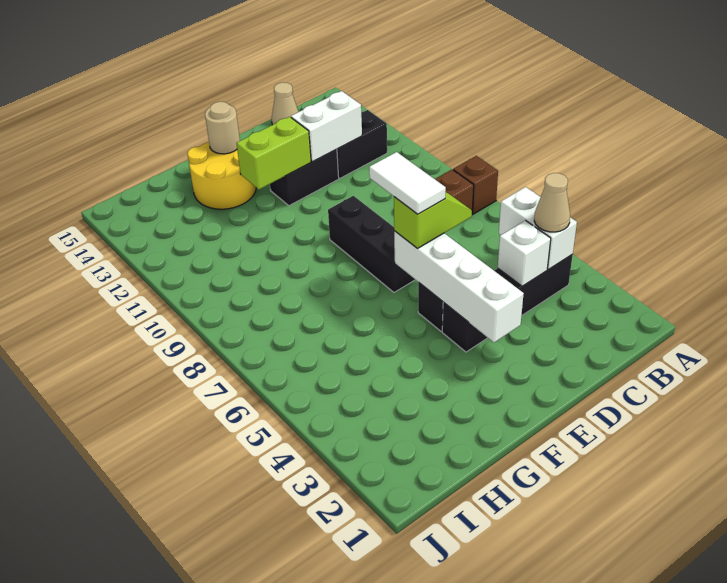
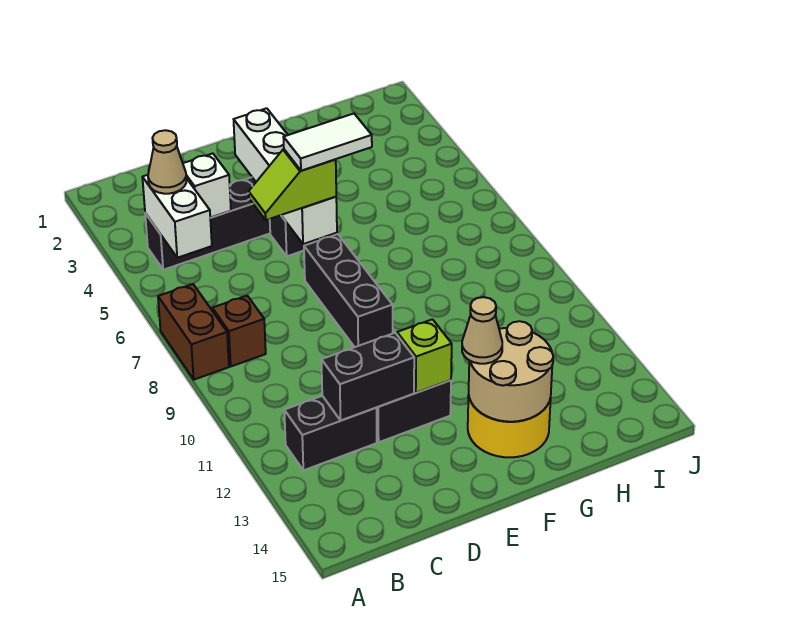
brown brick A8 level 1 -> brown brick A7:A8 level 1
white brick C12:D12 level 2 -> black brick C12:D12 level 2
tan cone C15 level 1 -> tan cone F13 level 3
white tile E6:E7 level 4 -> white tile E6:F6 level 4
lime brick E12:F12 level 2 -> lime brick E12 level 2
tan round brick F14 level 2 -> tan round brick F13:G14 level 2

